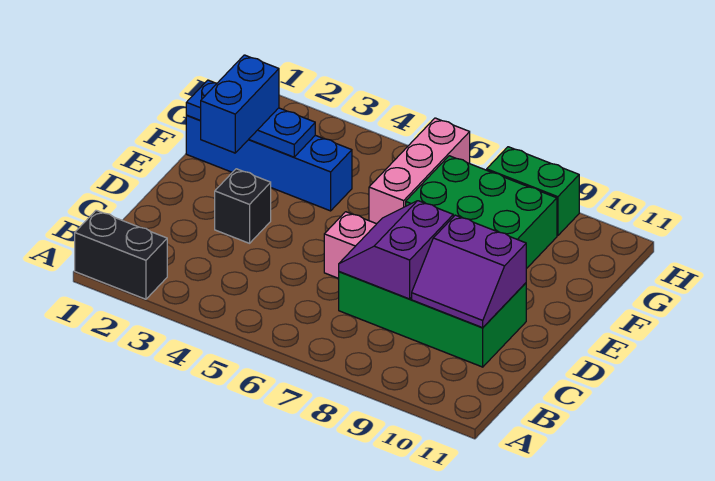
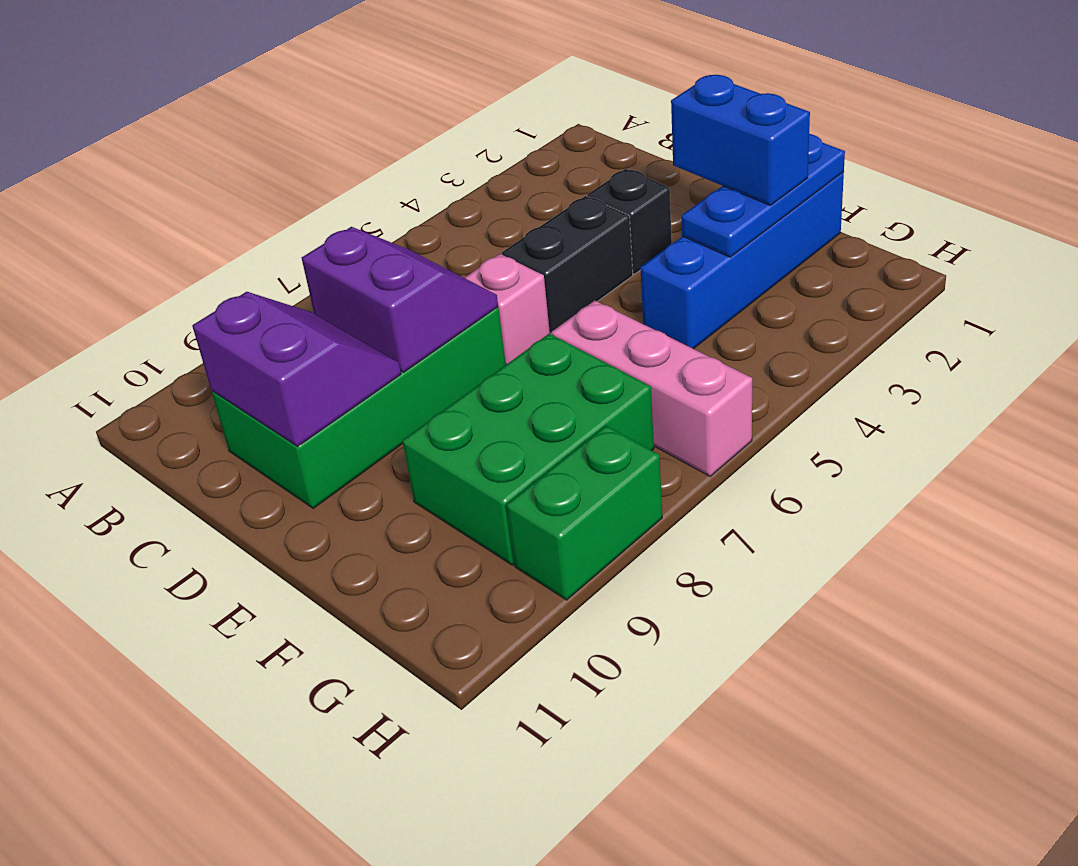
black brick A1:A2 level 1 -> black brick D4:D5 level 1
purple slope C9:D10 level 2 top D -> purple slope C9:D10 level 2 top 10

